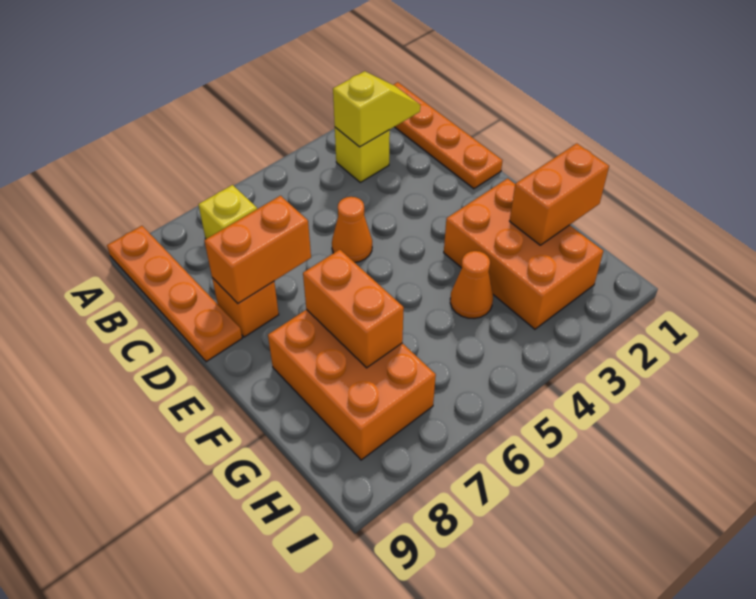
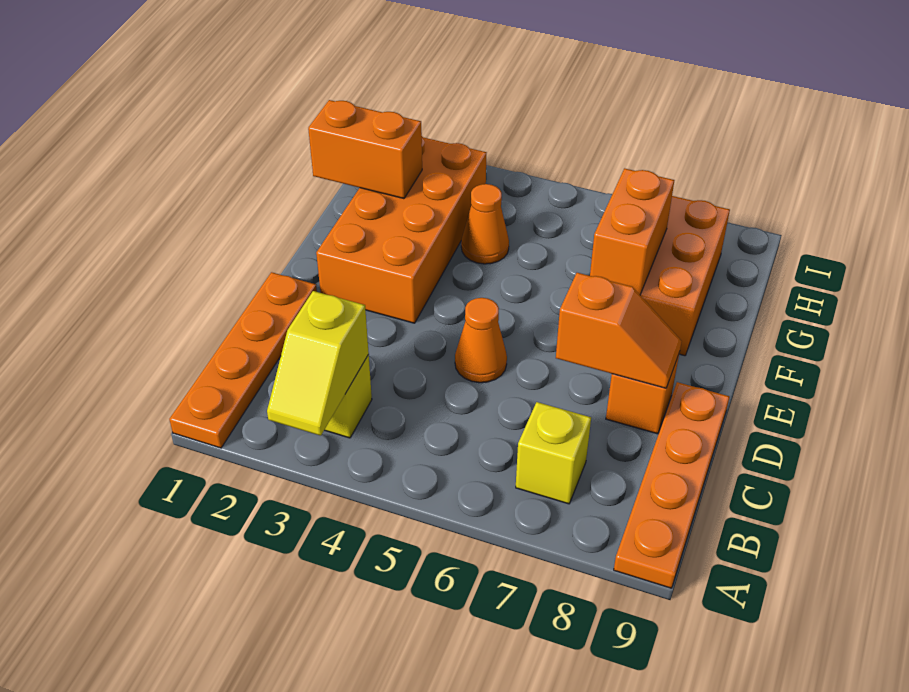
yellow slope B2:B3 level 2 top 3 -> yellow slope A3:B3 level 2 top B
orange brick D7:D8 level 2 -> orange slope D7:D8 level 2 top 7
orange brick F2:H3 level 1 -> orange brick E2:H3 level 1

